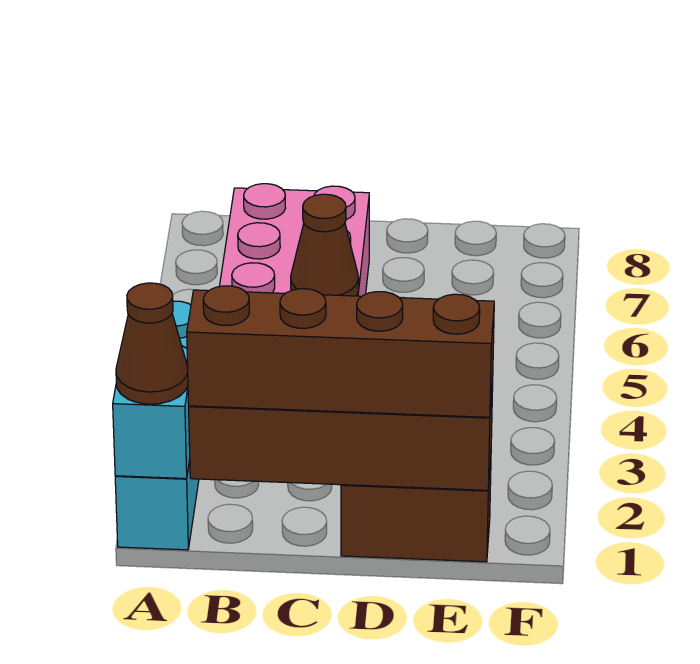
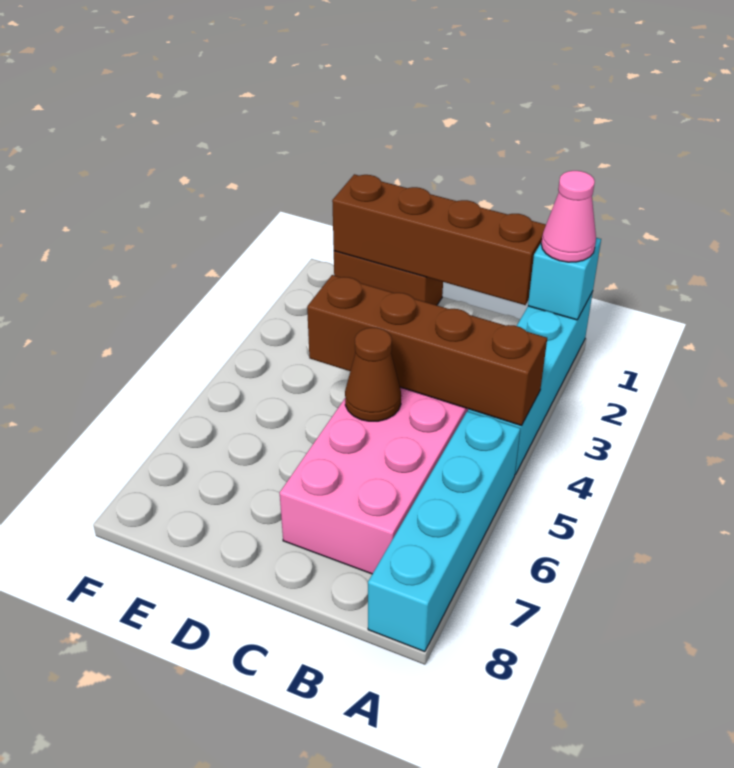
brown cone A1 level 3 -> pink cone A1 level 3
none -> cyan brick A5:A8 level 1
brown brick B1:E1 level 3 -> brown brick A4:D4 level 2

